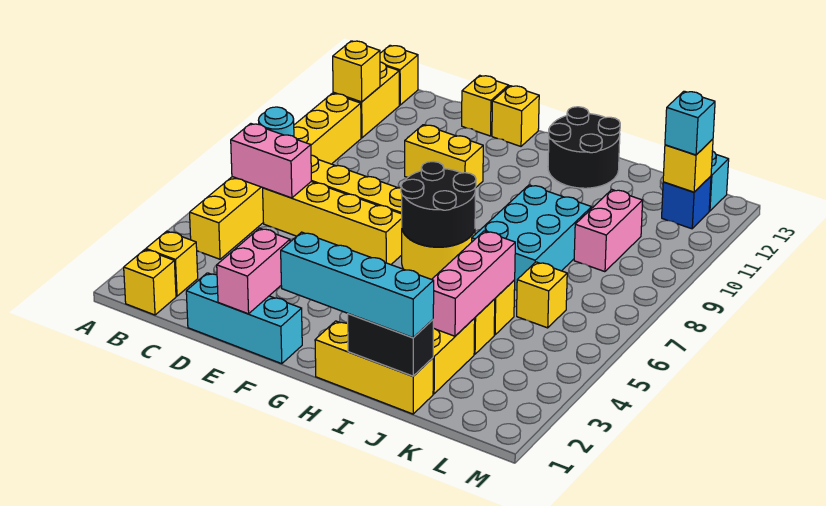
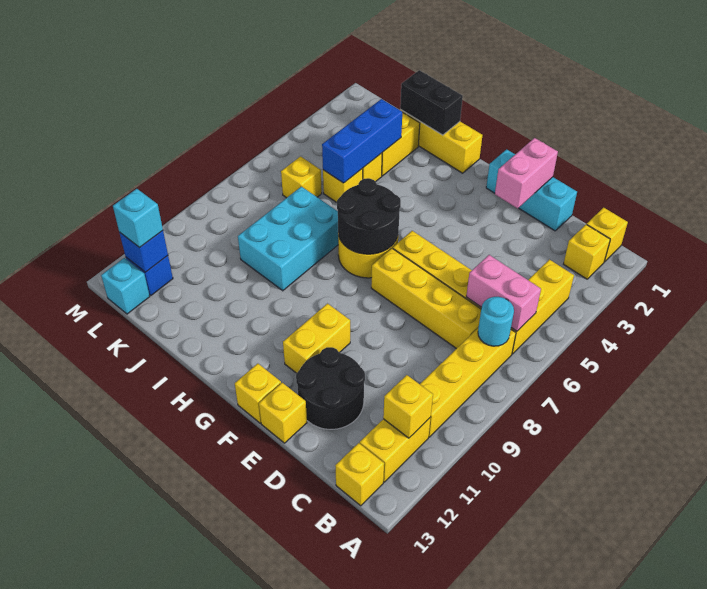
yellow brick E10:F10 level 1 -> yellow brick F10:F11 level 1
cyan brick G1:J1 level 3 -> none
black round brick H12:I13 level 1 -> black round brick D11:E12 level 1
pink brick J3:J5 level 2 -> blue brick J3:J5 level 2
pink brick K9:K10 level 1 -> none
yellow brick L12 level 2 -> blue brick L12 level 2

